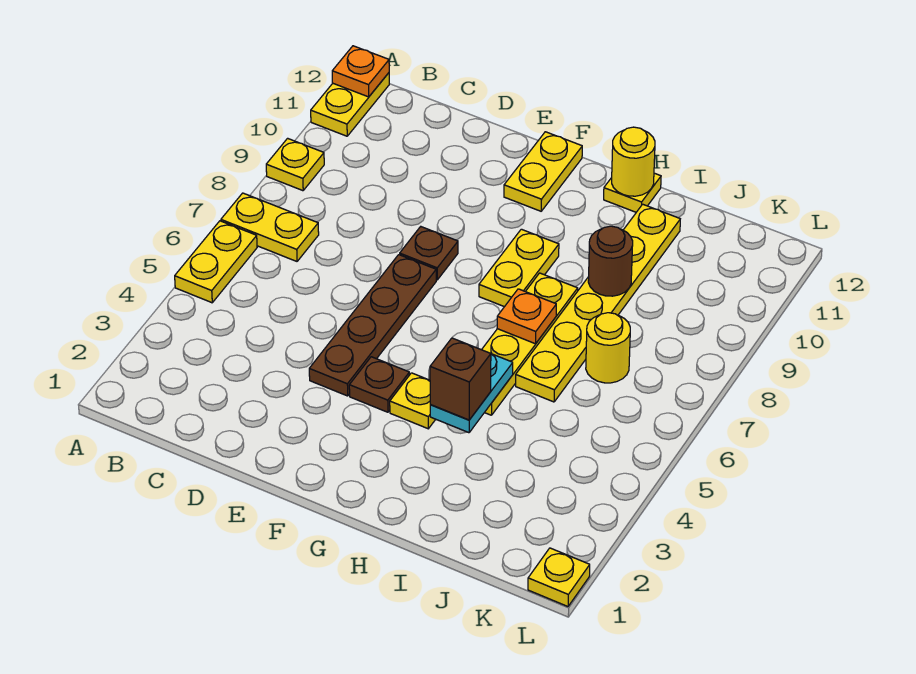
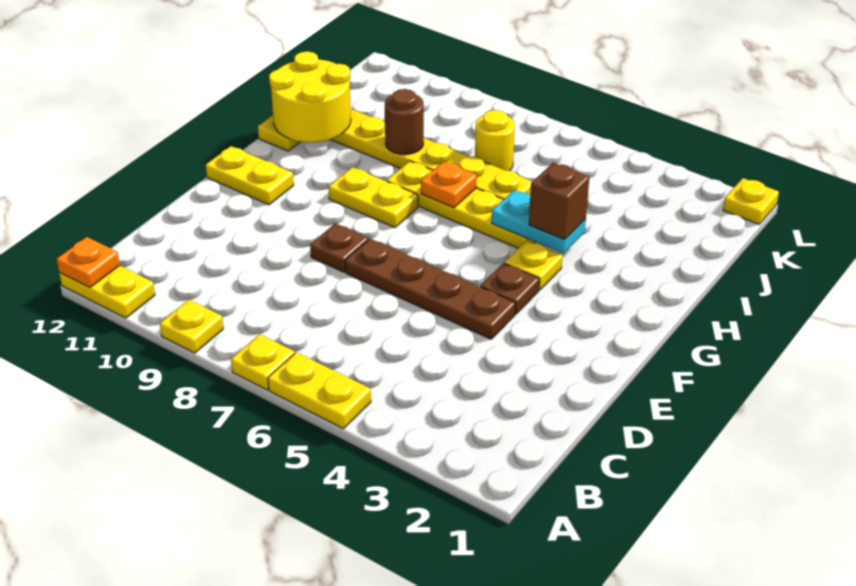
yellow plate A7:B7 level 1 -> yellow plate A7 level 1
yellow round brick H12 level 2 -> yellow round brick H11:I12 level 2

